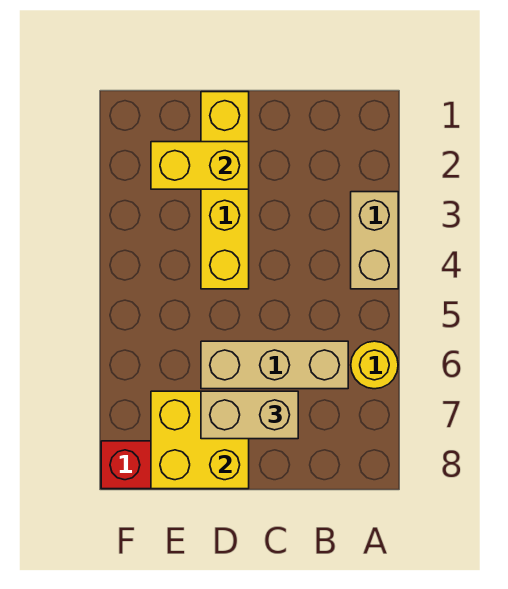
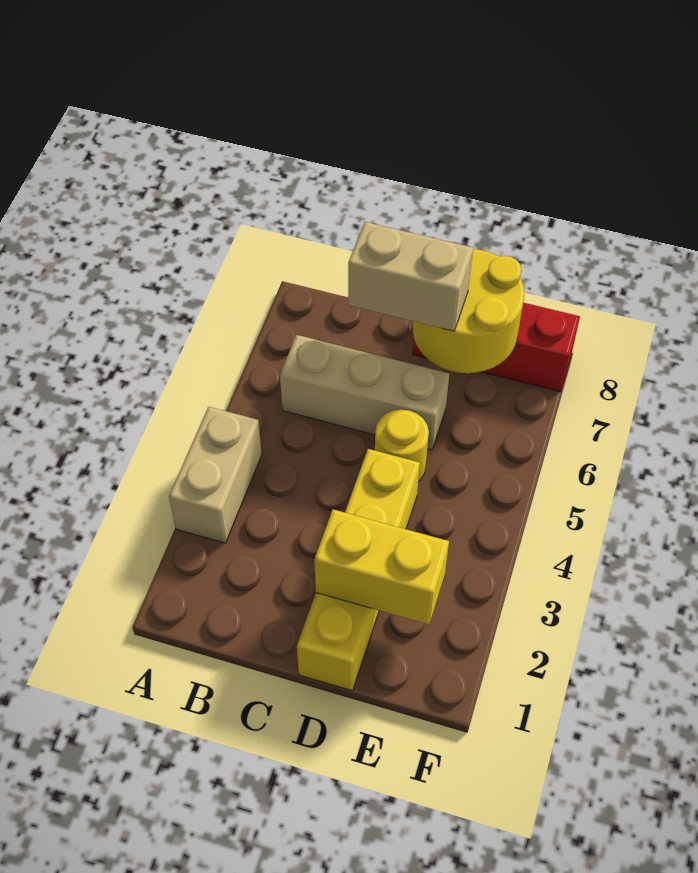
yellow round brick A6 level 1 -> yellow round brick D5 level 1
yellow brick D7:E8 level 2 -> yellow round brick D7:E8 level 2

